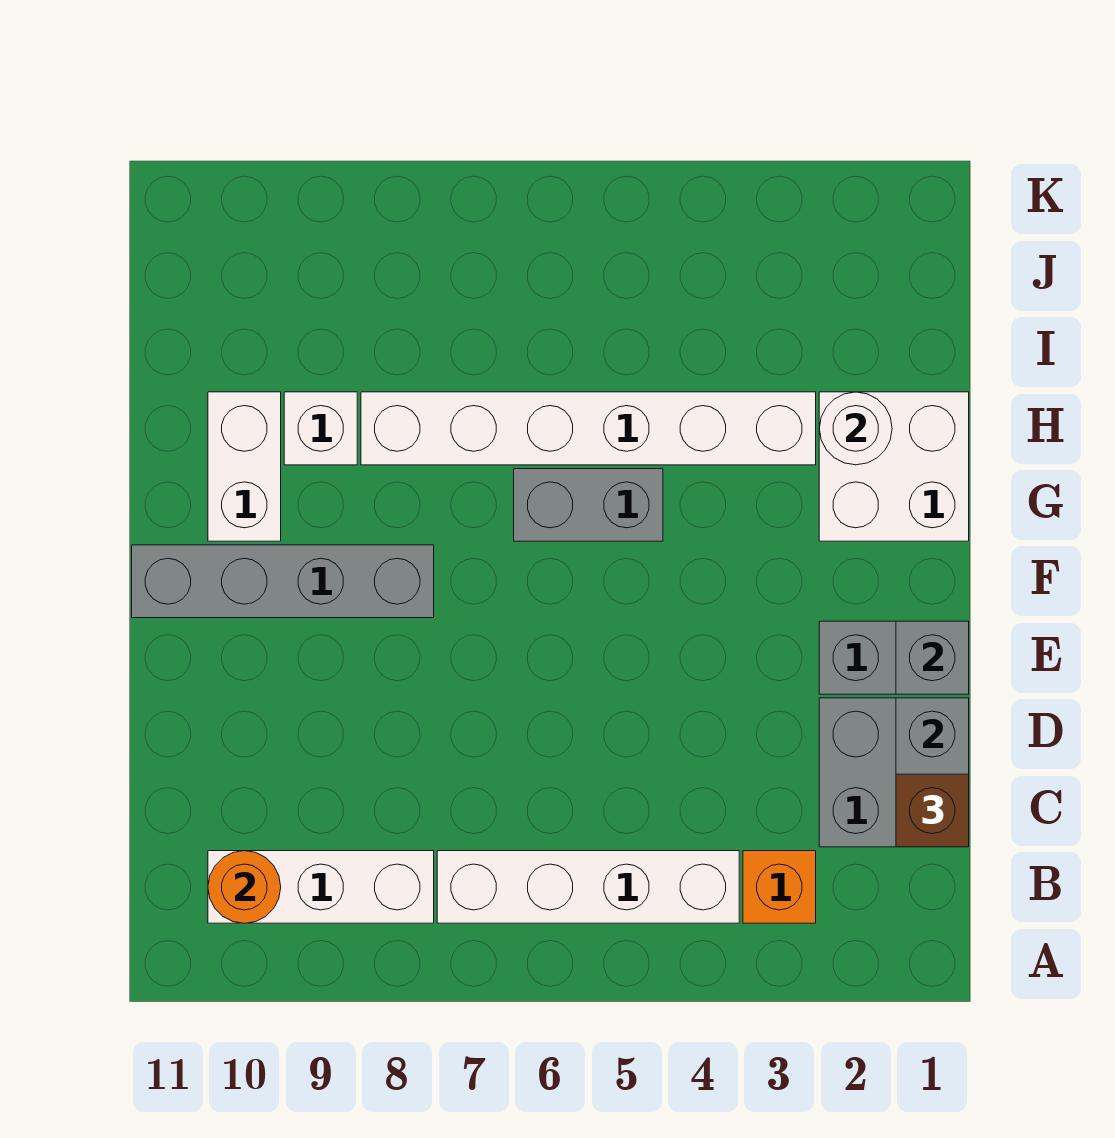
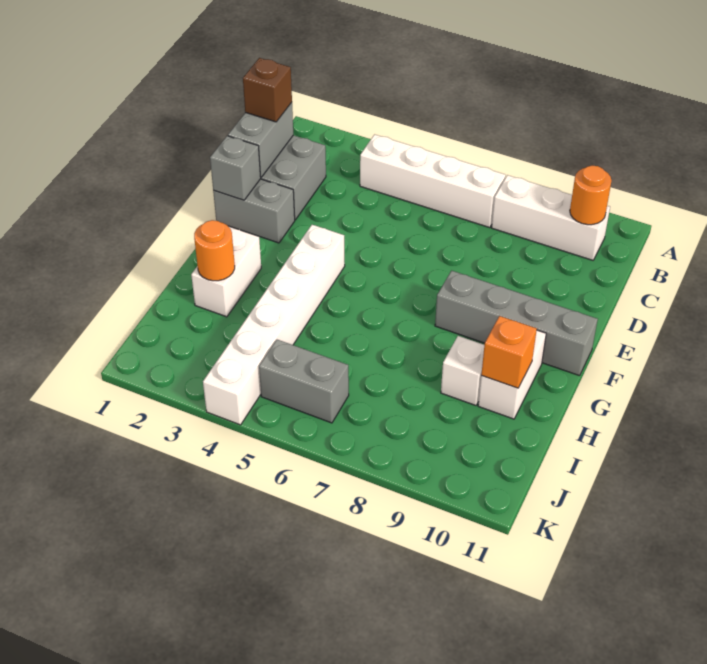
orange brick B3 level 1 -> orange brick H10 level 2
white brick G1:H2 level 1 -> white brick G2:H2 level 1
grey brick G5:G6 level 1 -> grey brick J5:J6 level 1
white round brick H2 level 2 -> orange round brick H2 level 2
white brick H3:H8 level 1 -> white brick F4:K4 level 1

